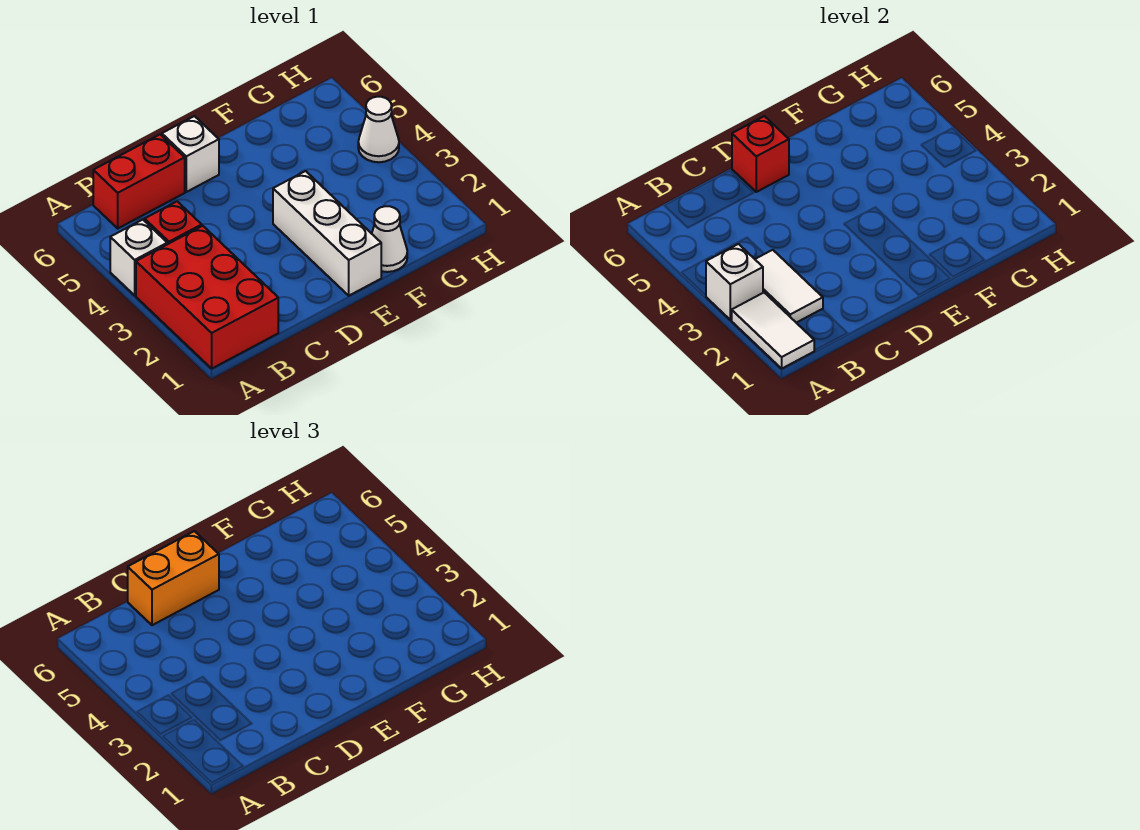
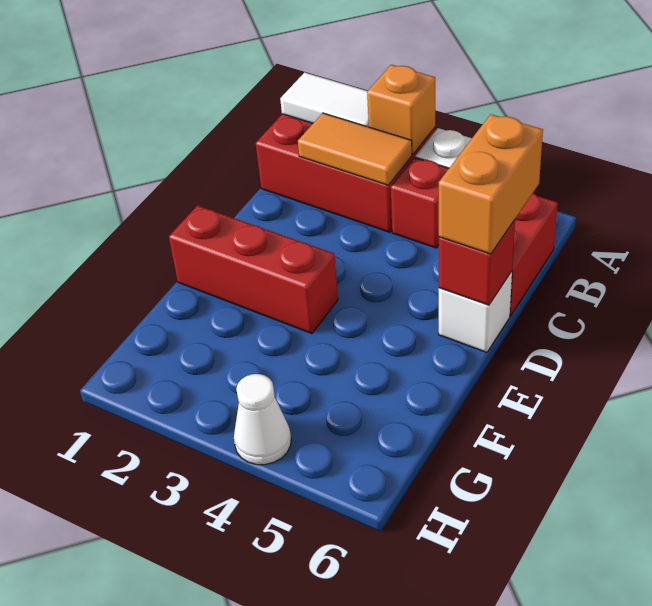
white brick A3 level 2 -> orange brick A3 level 2
white tile B2:B3 level 2 -> orange tile B2:B3 level 2
white brick E1:E3 level 1 -> red brick E1:E3 level 1
white cone F1 level 1 -> none

